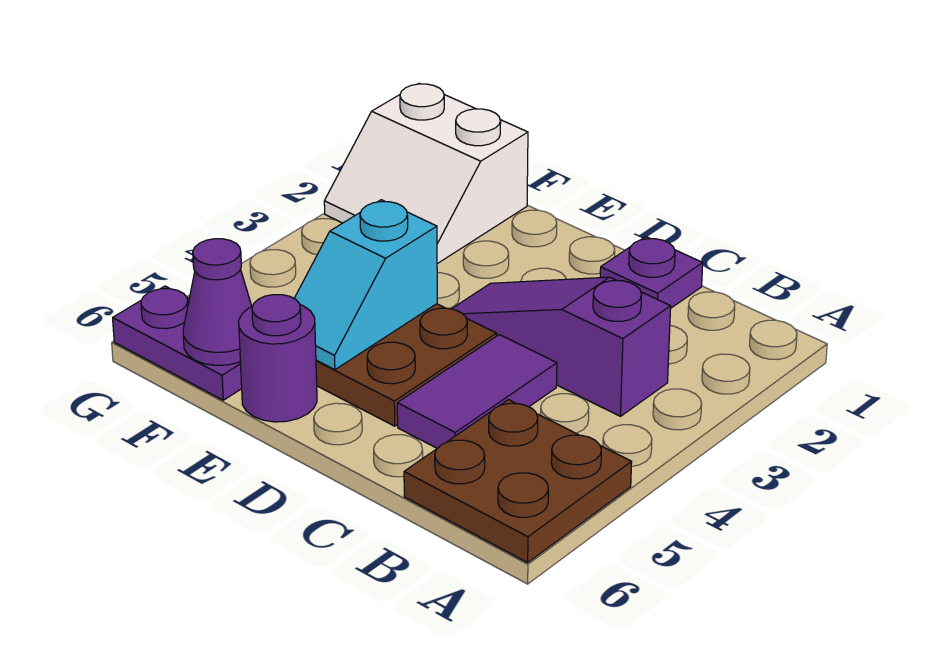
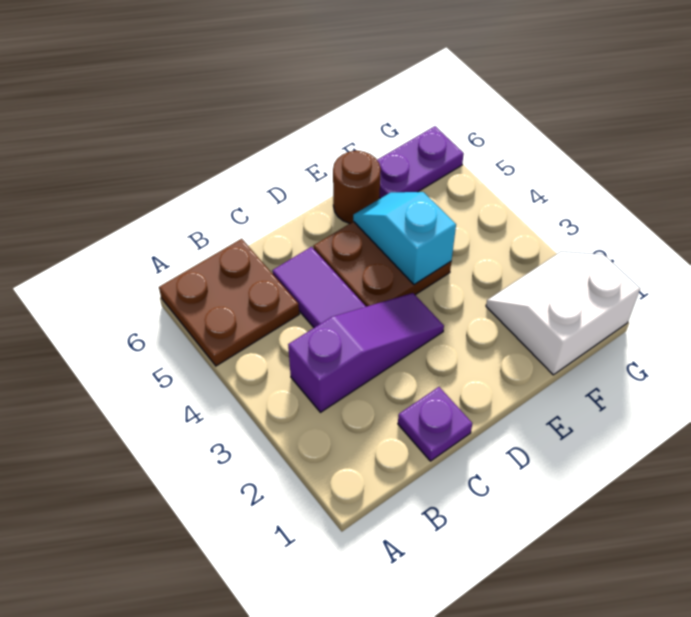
purple round brick E6 level 1 -> brown round brick E6 level 1
purple cone F6 level 2 -> none

